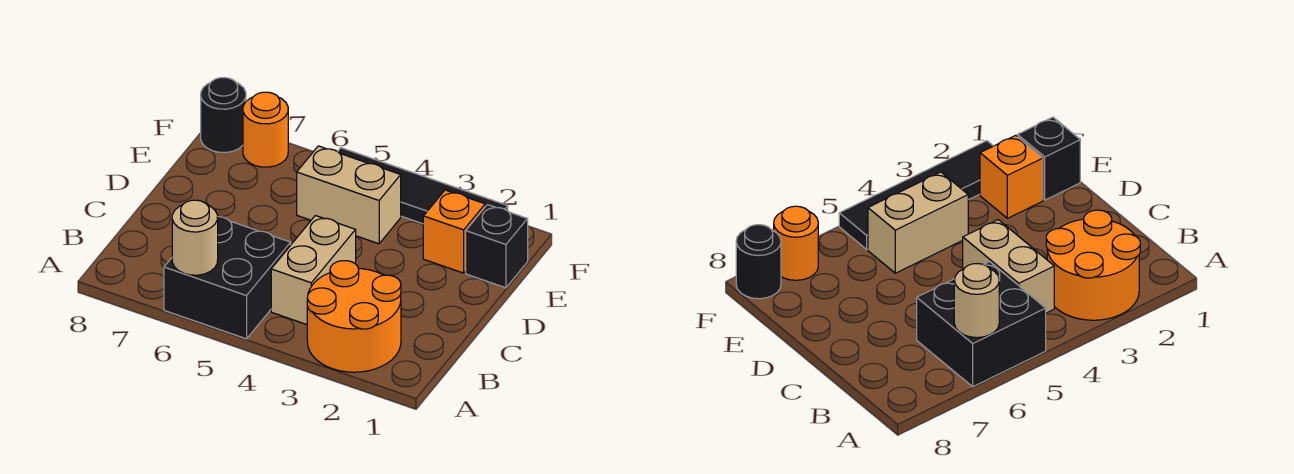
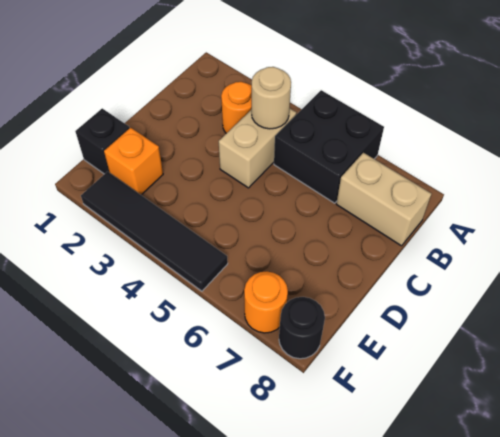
orange round brick A2:B3 level 1 -> orange round brick B3 level 1
tan round brick A6 level 2 -> tan round brick B4 level 2
tan brick E4:E5 level 1 -> tan brick B7:B8 level 1

